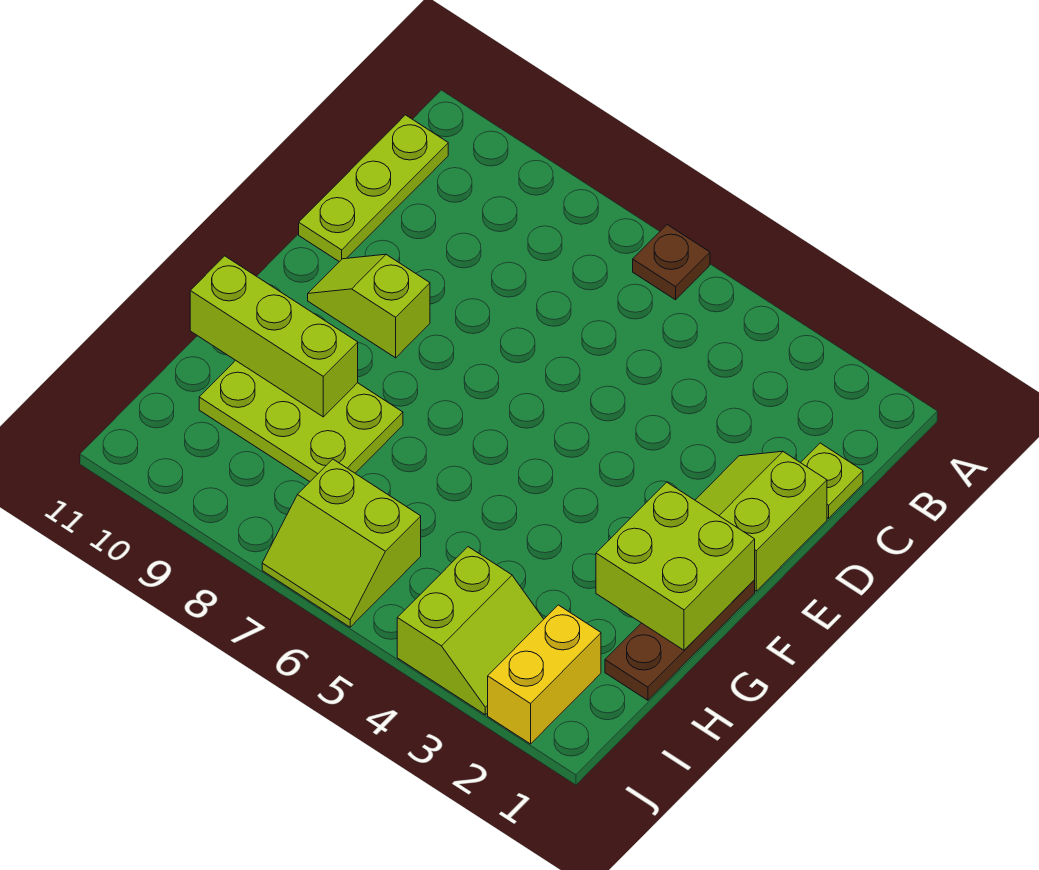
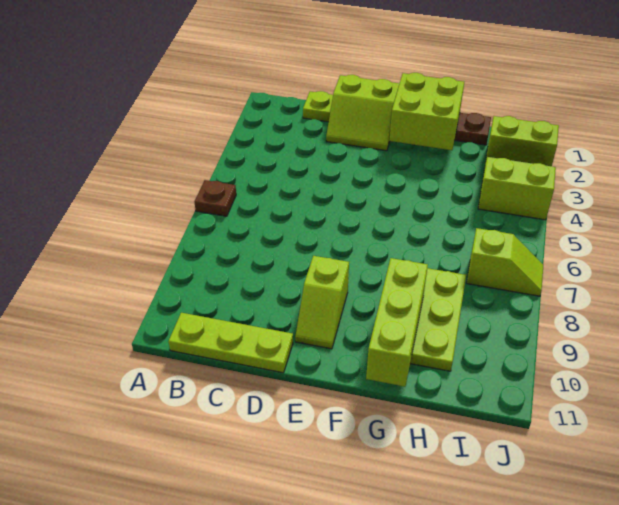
yellow brick I2:J2 level 1 -> lime brick I2:J2 level 1
lime slope I6:J7 level 1 top I -> lime slope I7:J7 level 1 top I

